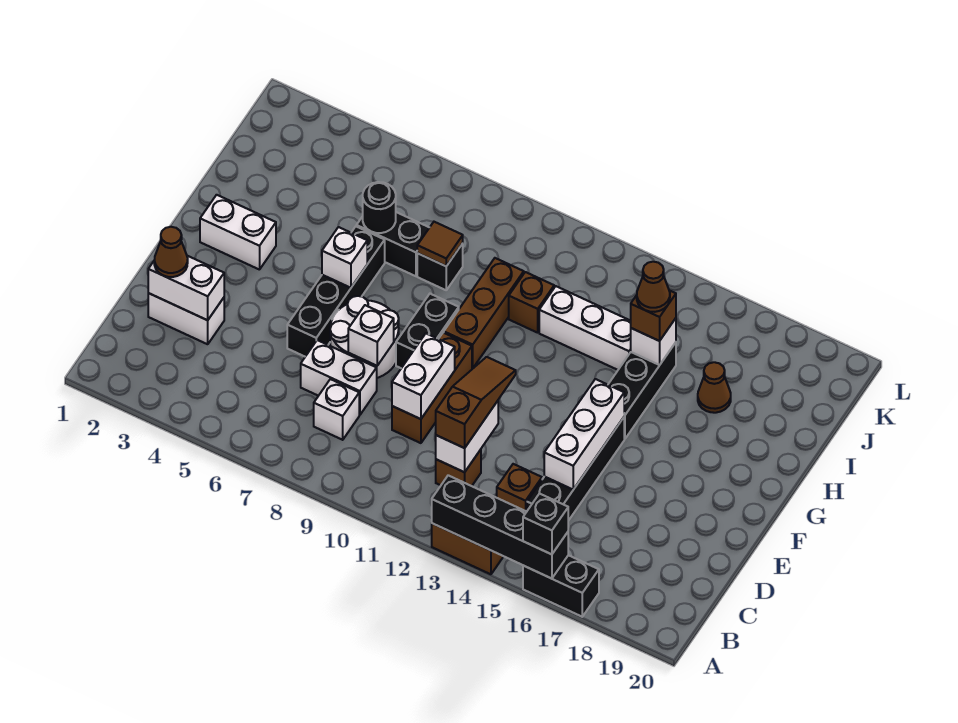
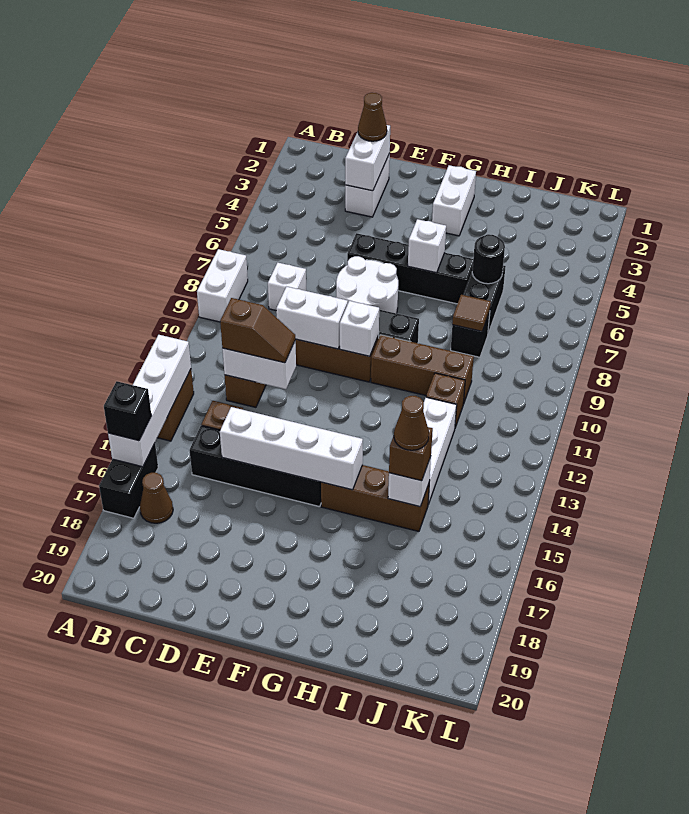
black brick A13:A16 level 2 -> white brick A13:A16 level 2
brown slope C12:E12 level 3 top C -> brown slope C12:D12 level 3 top C
white brick D7:D8 level 1 -> white brick A8:A9 level 1
white brick D15:F15 level 2 -> white brick D15:G15 level 2
white brick E8 level 2 -> white brick F10 level 2
black brick G15:I15 level 1 -> brown brick G15:I15 level 1
brown cone I17 level 1 -> brown cone B17 level 1

